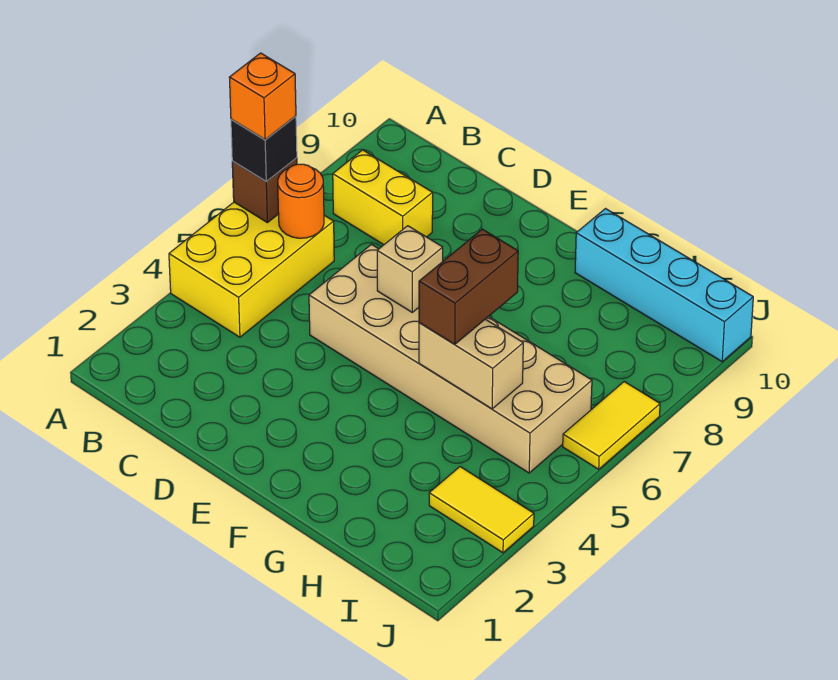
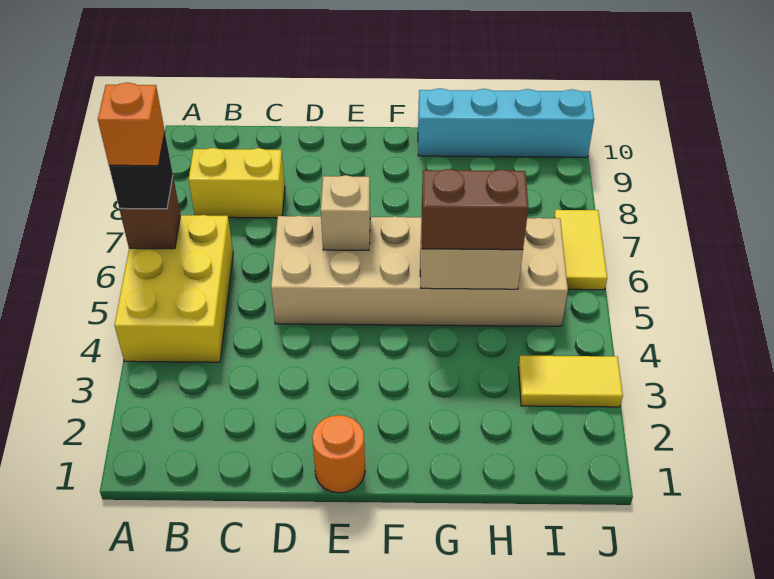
orange round brick B6 level 2 -> orange round brick E1 level 1
brown brick G5:G6 level 3 -> brown brick G5:H5 level 3

